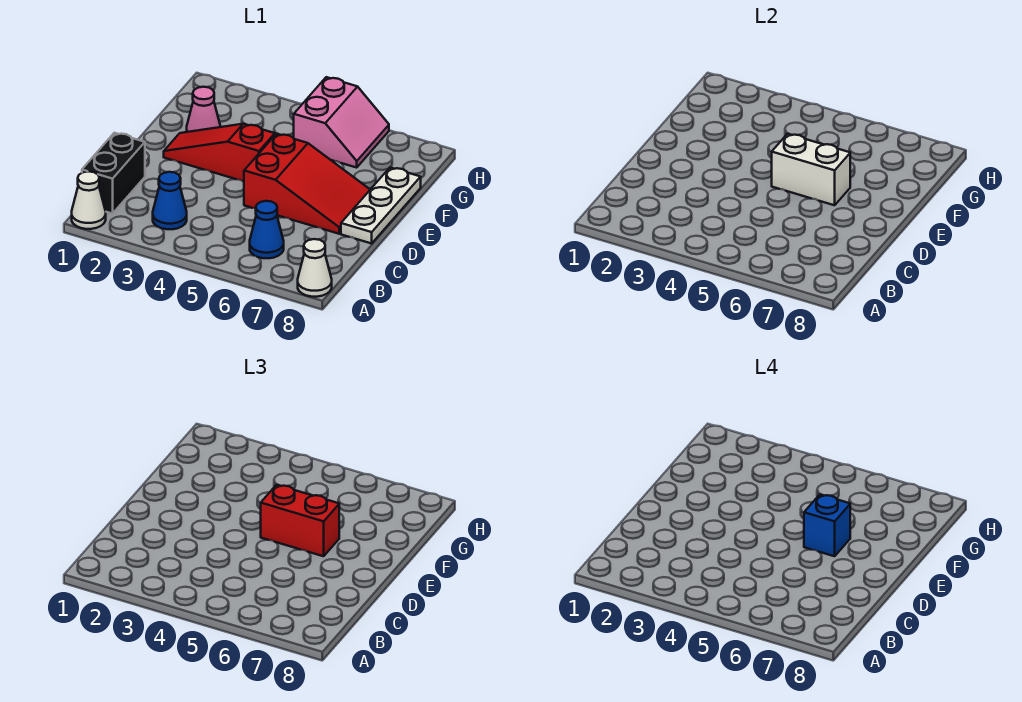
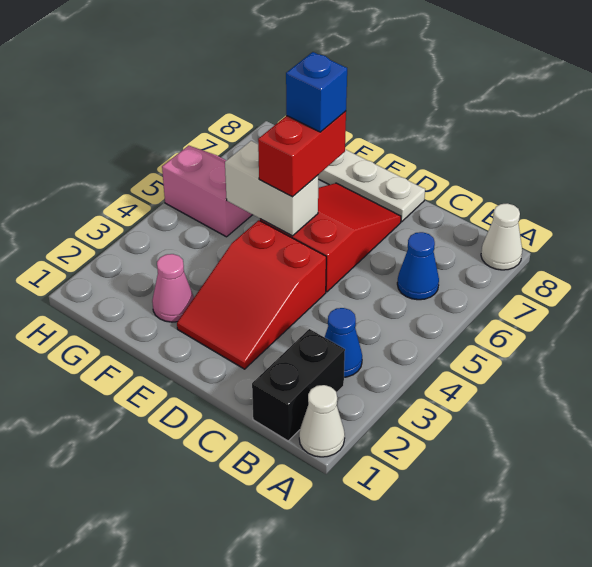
black brick B1:C1 level 1 -> black brick B1:B2 level 1
red slope E2:E4 level 1 top 4 -> red slope D2:E4 level 1 top 4
white brick E5:E6 level 2 -> white brick E5:F5 level 2

